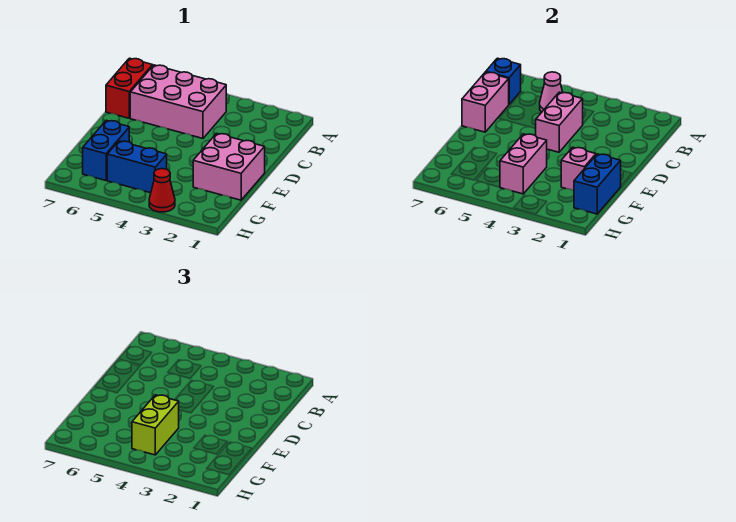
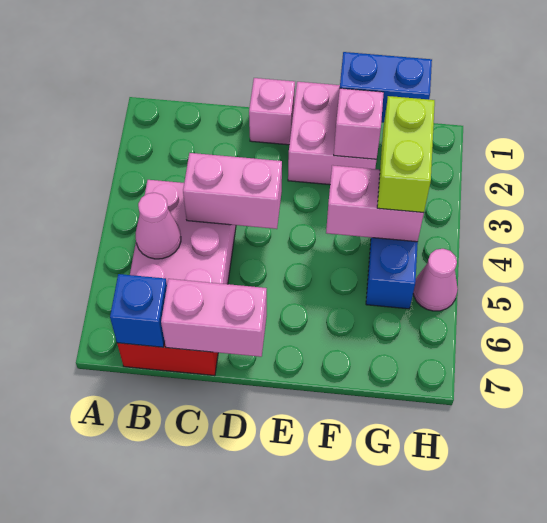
none -> pink brick D1 level 1
lime brick F4:G4 level 3 -> lime brick G3:G4 level 3
blue brick F6:G6 level 1 -> none
red cone H3 level 1 -> none
none -> pink cone H5 level 1

